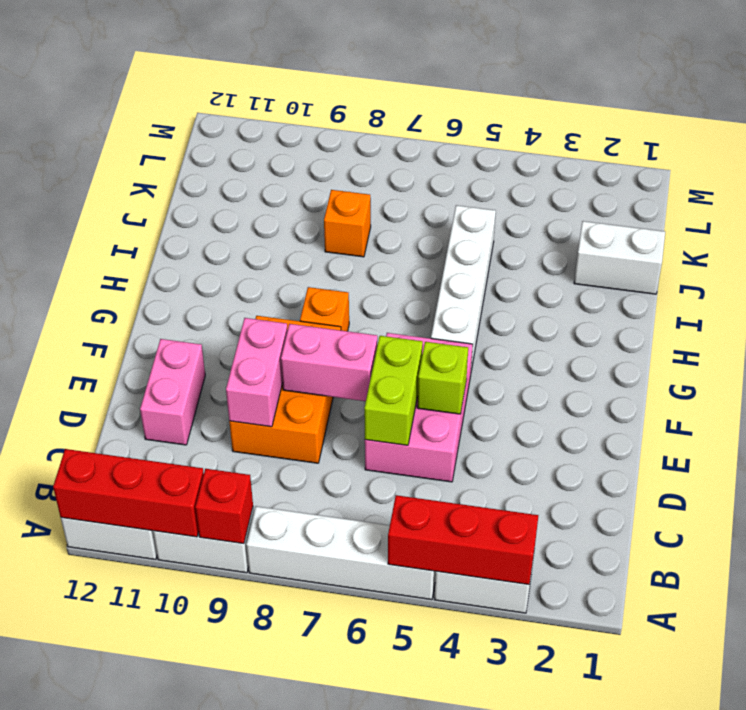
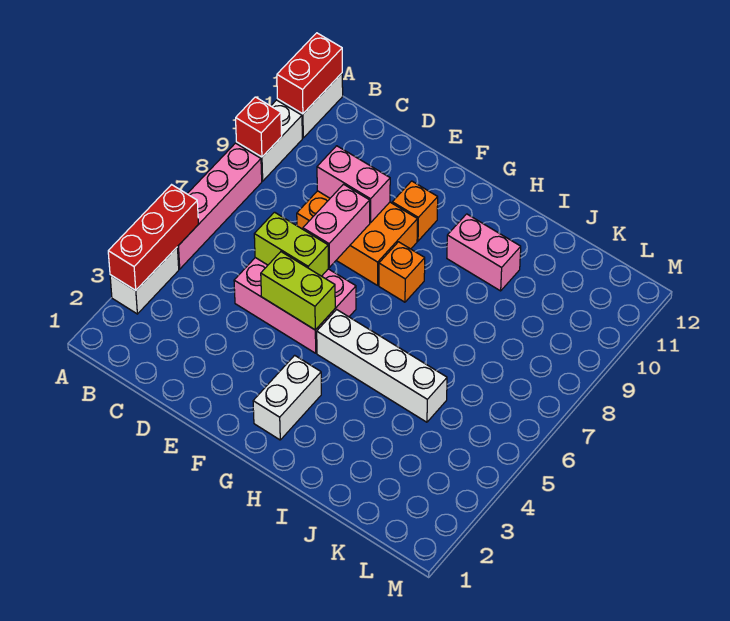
white brick A5:A8 level 1 -> pink brick A5:A8 level 1
red brick A10:A12 level 2 -> red brick A11:A12 level 2
pink brick D11:E11 level 1 -> pink brick H10:I10 level 1
lime brick E5 level 2 -> lime brick E5:F5 level 2
white brick J1:J2 level 1 -> white brick G2:G3 level 1
orange brick J8 level 1 -> orange brick F10 level 1

